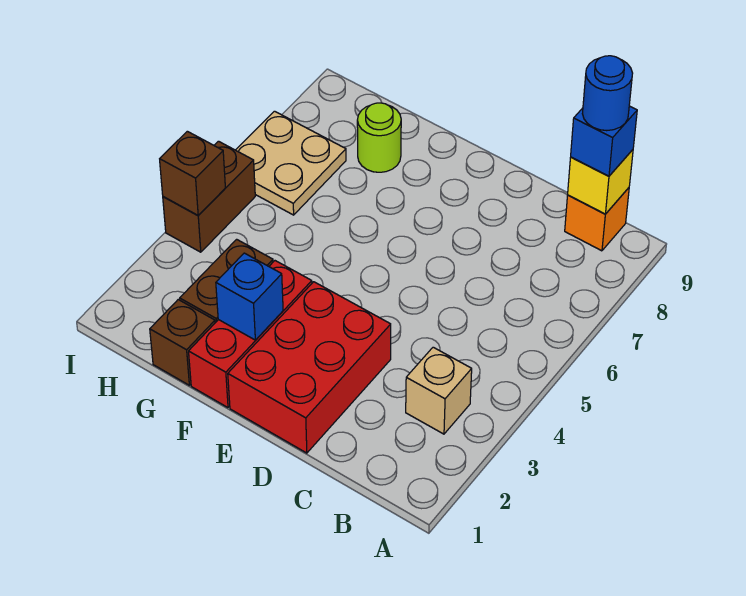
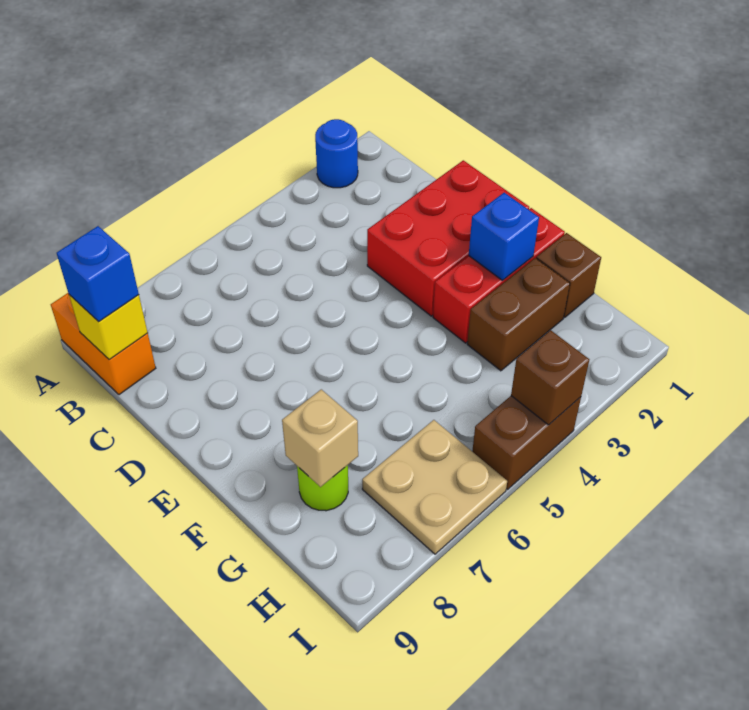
tan brick B3 level 1 -> tan brick G8 level 2
orange brick B9 level 1 -> orange brick A9:B9 level 1
blue round brick B9 level 4 -> blue round brick A2 level 1

